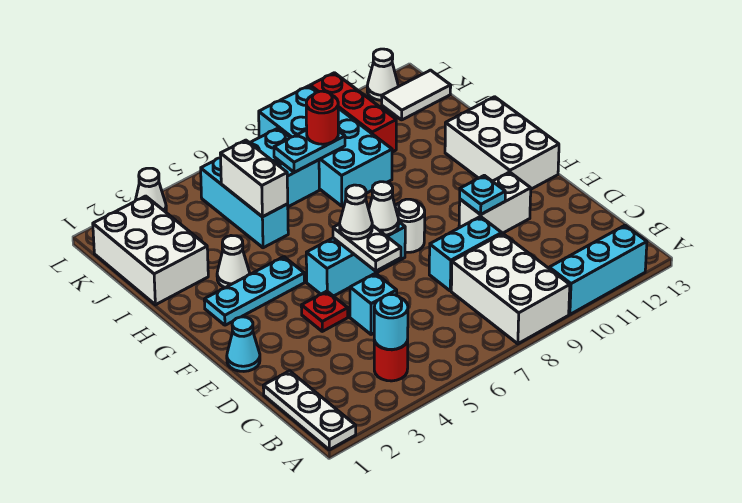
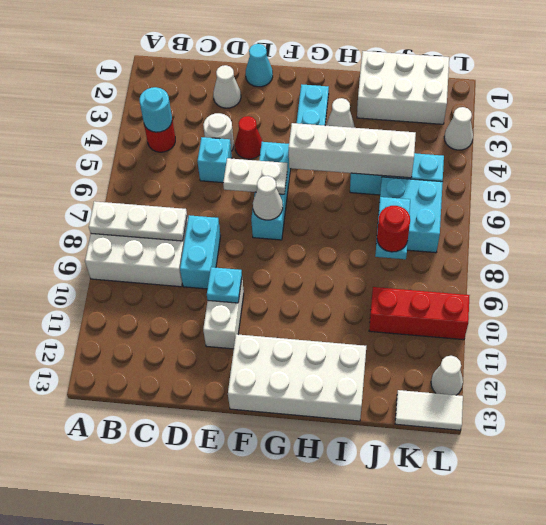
white plate A1:C1 level 1 -> white plate A8:C8 level 2
cyan brick A10:A12 level 1 -> none
red plate E4 level 1 -> red cone E4 level 1
white cone F6 level 3 -> white cone D2 level 1
white round brick F8 level 1 -> white round brick D4 level 1
white brick F12:H13 level 1 -> white brick F12:I13 level 1
white brick I5:J5 level 2 -> white brick G5:J5 level 2
cyan brick I8:L9 level 1 -> none
white tile K12:K13 level 1 -> white tile K13:L13 level 1

